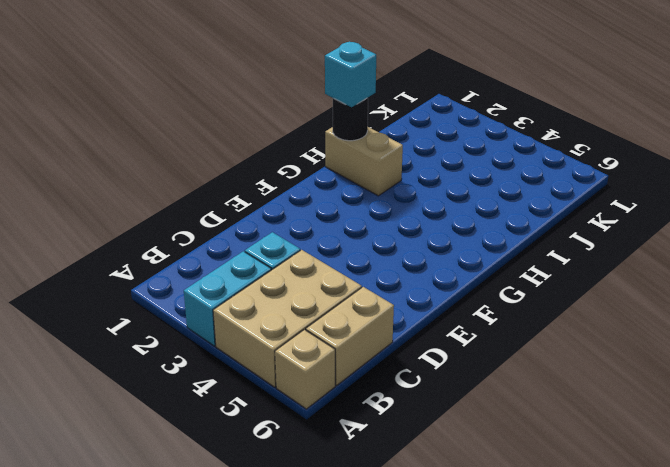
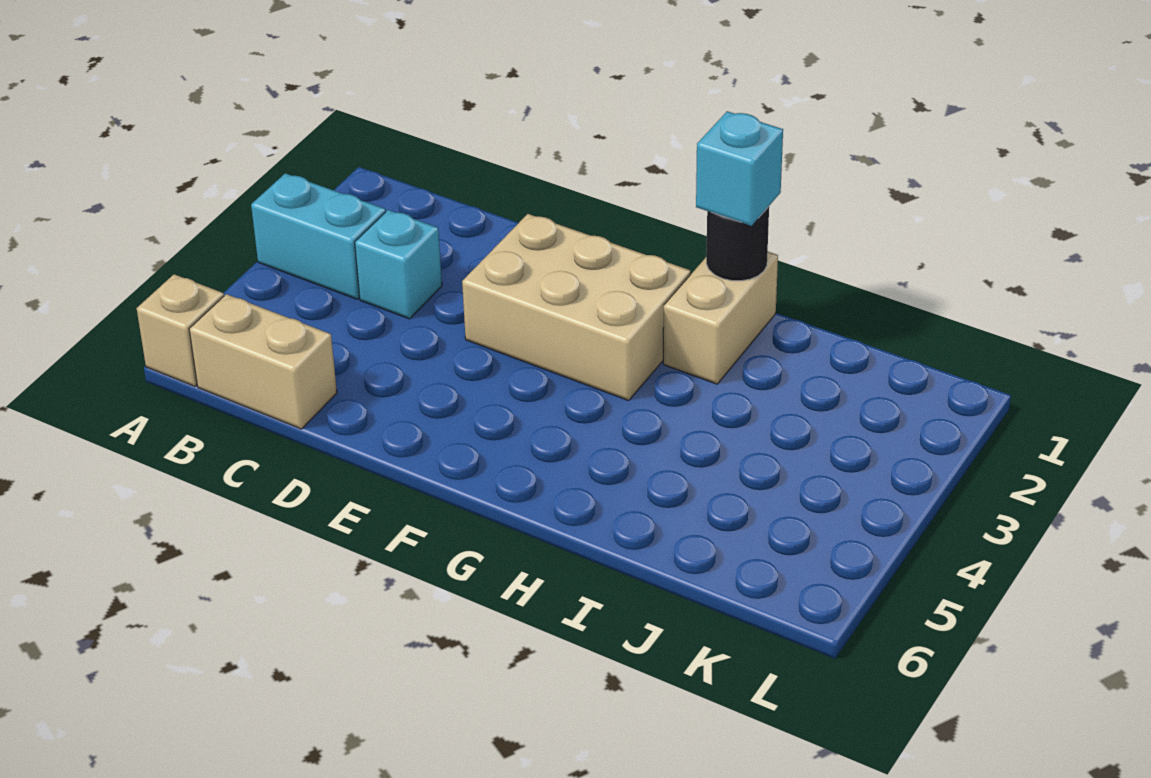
tan brick A4:C5 level 1 -> tan brick E2:G3 level 1

